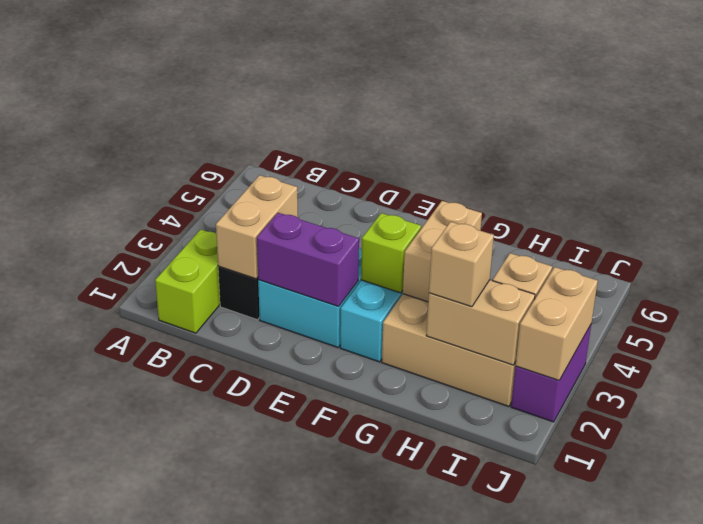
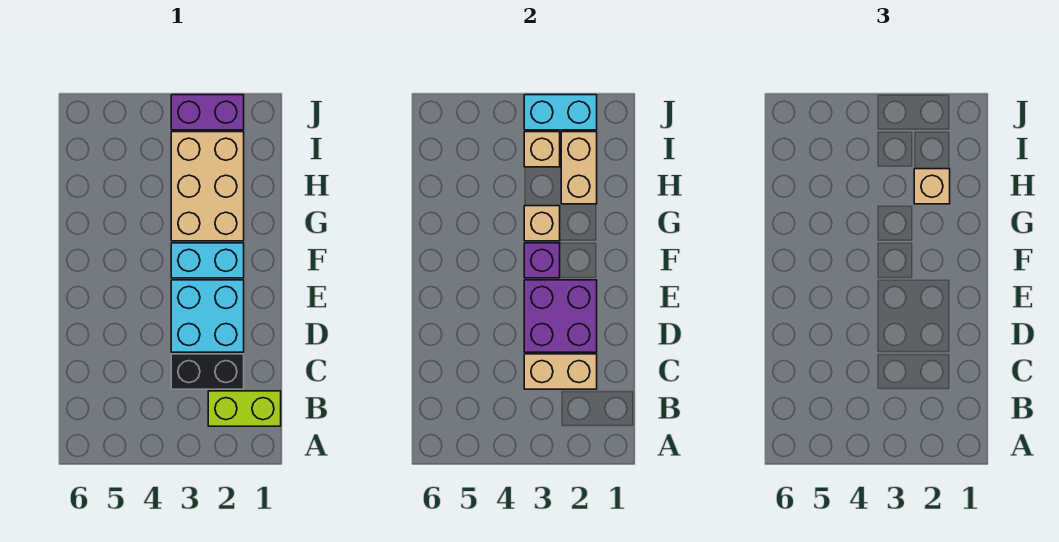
purple brick D2:E2 level 2 -> purple brick D2:E3 level 2
lime brick F3 level 2 -> purple brick F3 level 2
tan brick G3:G4 level 2 -> tan brick G3 level 2
tan brick J2:J3 level 2 -> cyan brick J2:J3 level 2

